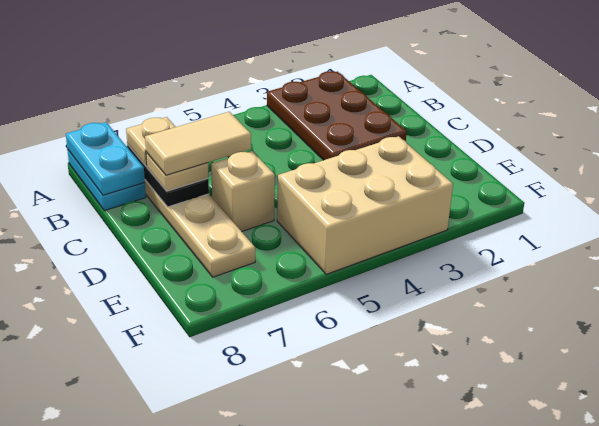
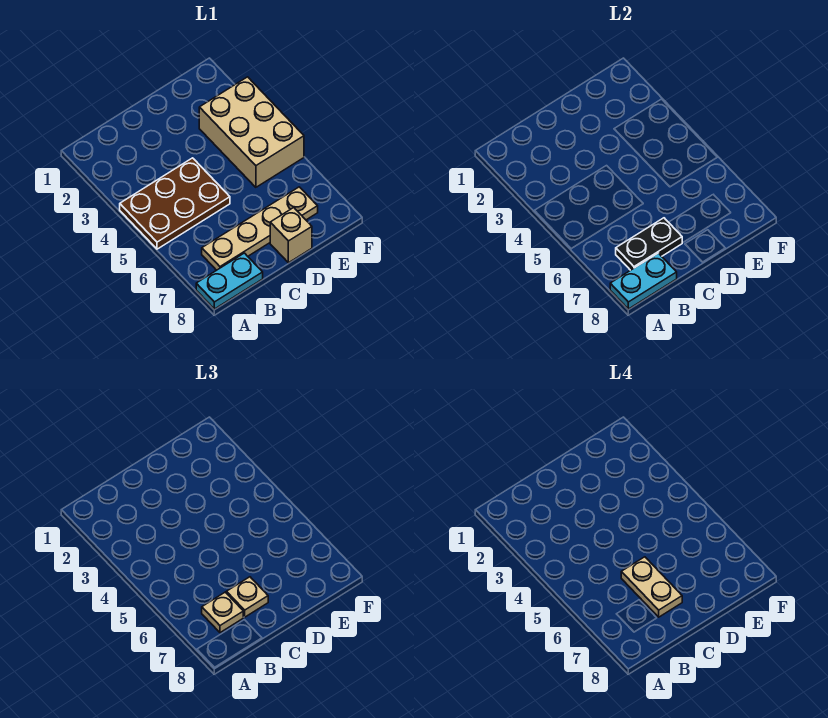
brown plate A2:C3 level 1 -> brown plate A4:C5 level 1
tan tile C6:C7 level 4 -> tan plate C6:C7 level 4
tan brick D6 level 1 -> tan brick D8 level 1

